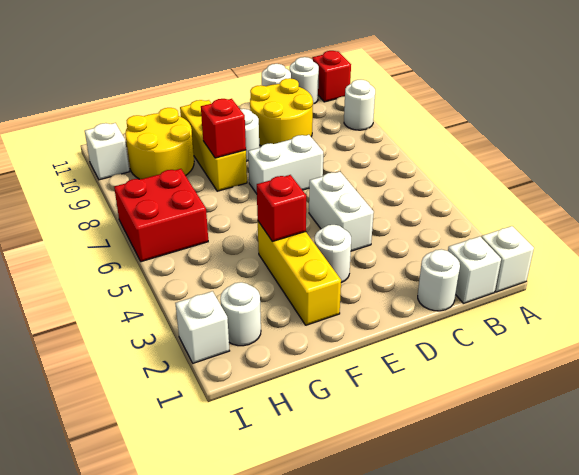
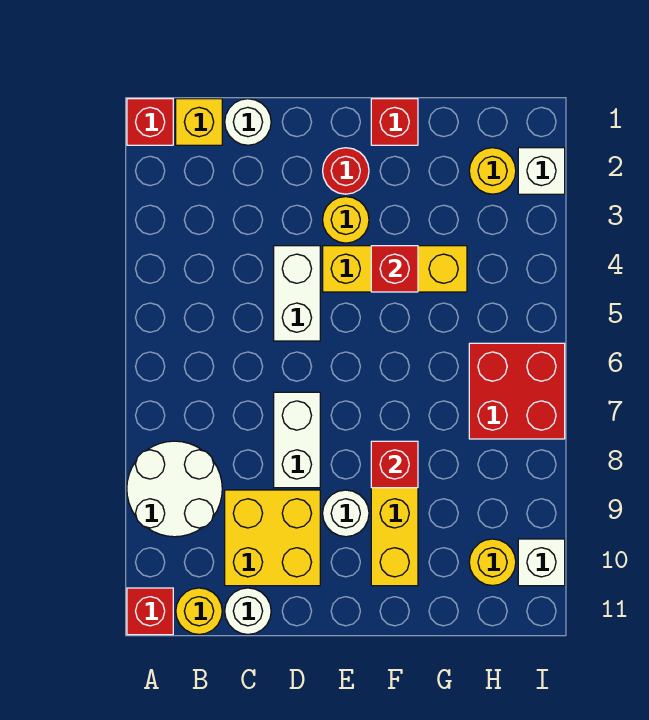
white brick A1 level 1 -> red brick A1 level 1
white round brick A9 level 1 -> white round brick A8:B9 level 1
white brick B1 level 1 -> yellow brick B1 level 1
white round brick B11 level 1 -> yellow round brick B11 level 1
yellow round brick C9:D10 level 1 -> yellow brick C9:D10 level 1
white brick D7:E7 level 1 -> white brick D7:D8 level 1
none -> red round brick E2 level 1
white round brick E3 level 1 -> yellow round brick E3 level 1
none -> red brick F1 level 1
yellow brick F2:F4 level 1 -> yellow brick E4:G4 level 1
yellow round brick G9:H10 level 1 -> yellow round brick H10 level 1
white round brick H2 level 1 -> yellow round brick H2 level 1

